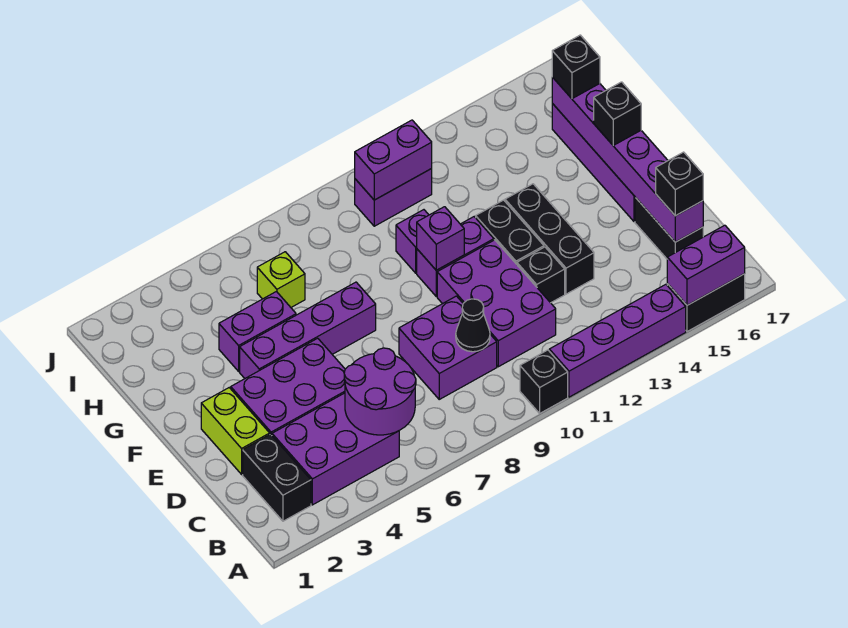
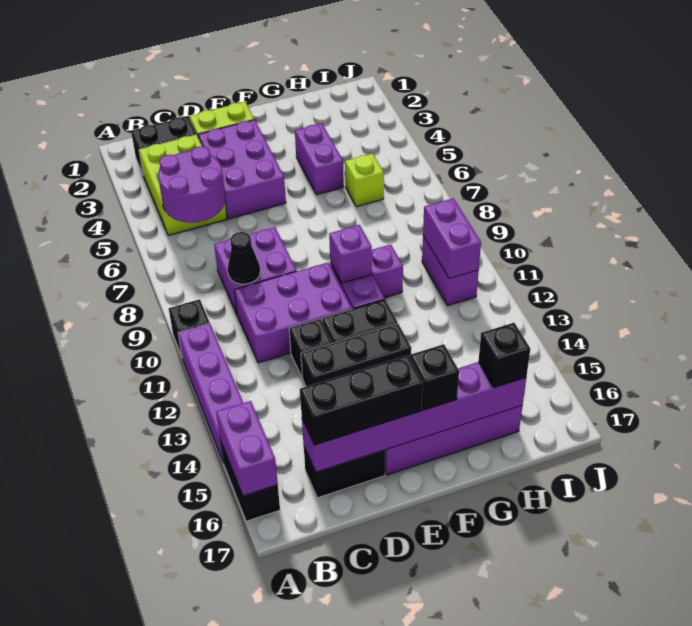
purple brick B3:C5 level 1 -> lime brick B3:C5 level 1
black brick C16 level 3 -> black brick C16:E16 level 3
purple brick F4:F7 level 1 -> none

